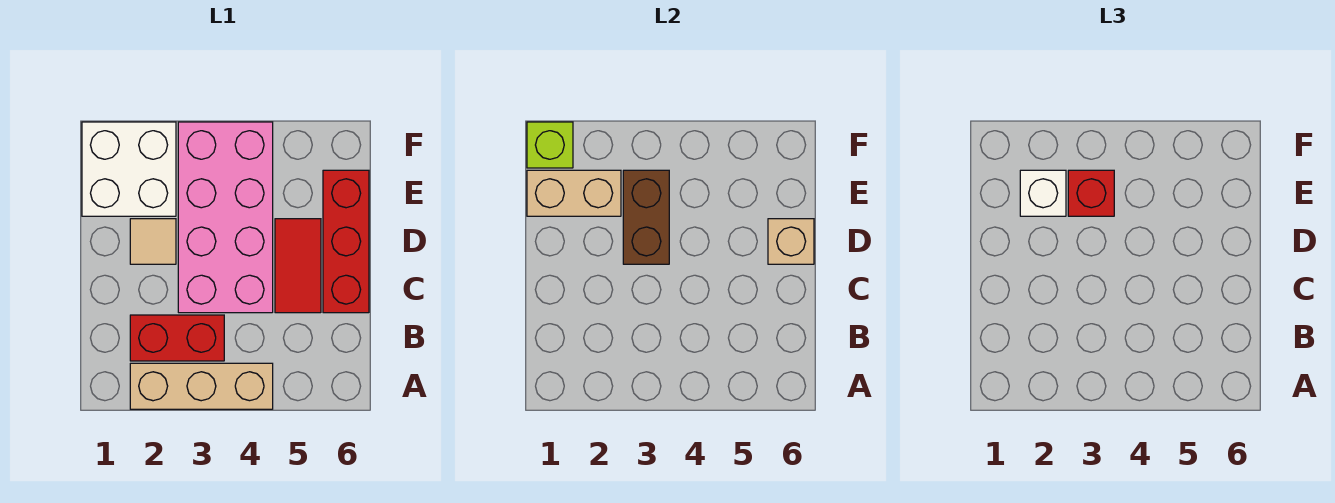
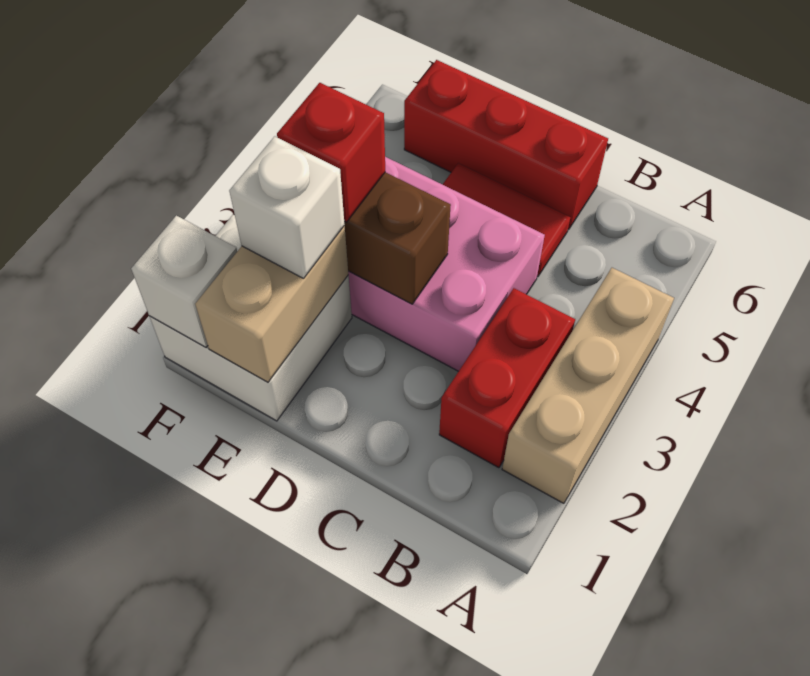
tan tile D2 level 1 -> none
tan brick D6 level 2 -> none
lime brick F1 level 2 -> white brick F1 level 2

